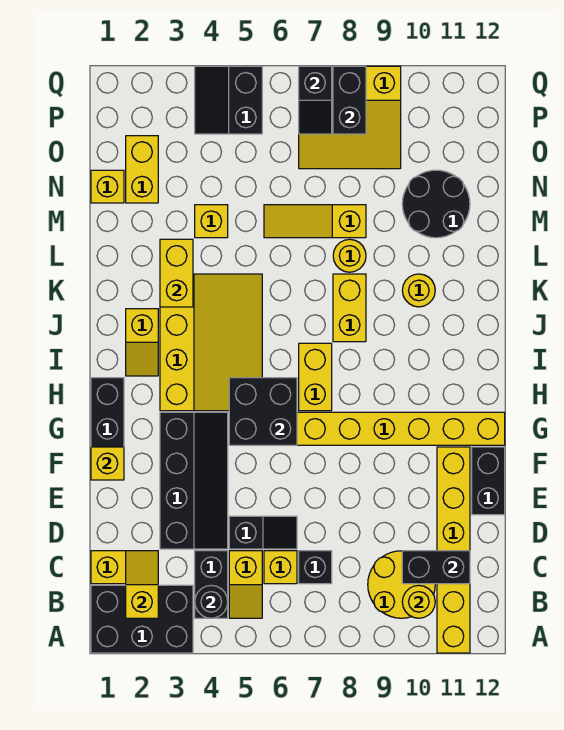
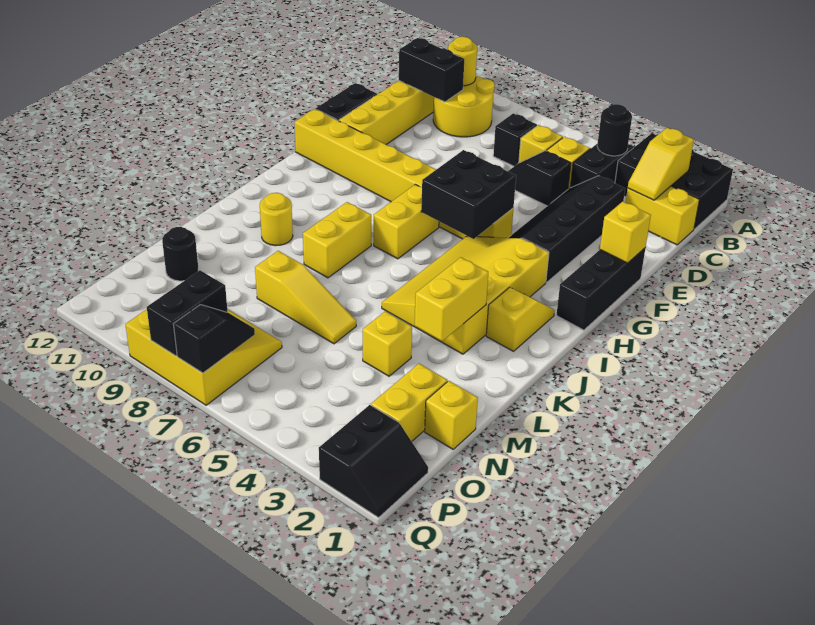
yellow round brick L8 level 1 -> none
black round brick M10:N11 level 1 -> black round brick N11 level 1
black slope P4:Q5 level 1 top 5 -> black slope P1:Q2 level 1 top 2

